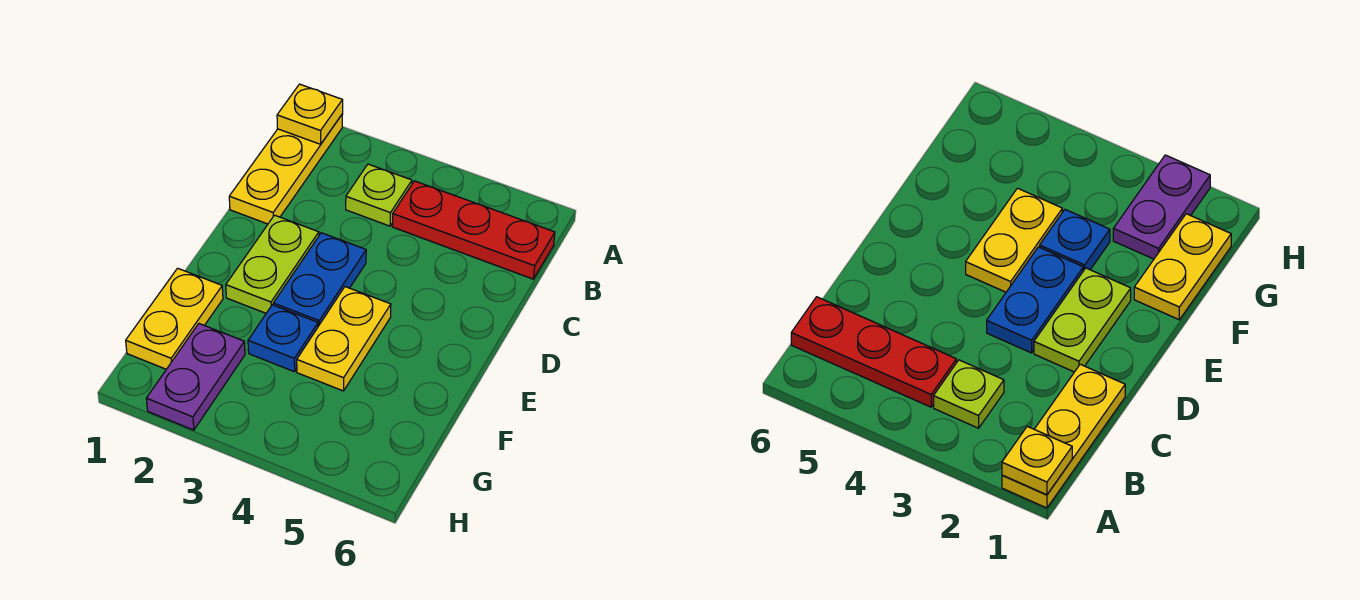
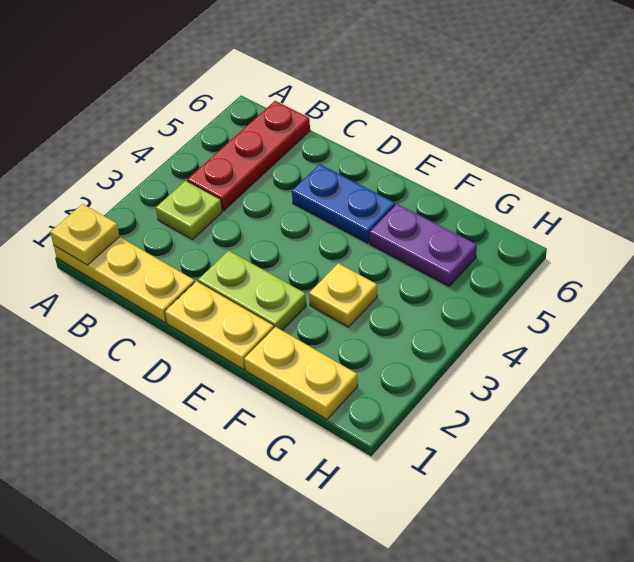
blue plate D3:E3 level 1 -> blue plate D5:E5 level 1
yellow plate E4:F4 level 1 -> yellow plate D1:E1 level 1
blue plate F3 level 1 -> yellow plate F3 level 1
purple plate G2:H2 level 1 -> purple plate F5:G5 level 1

